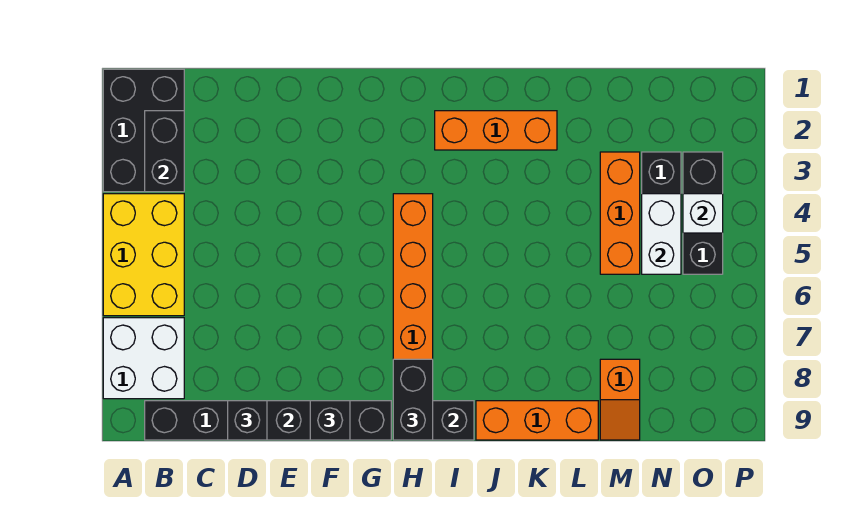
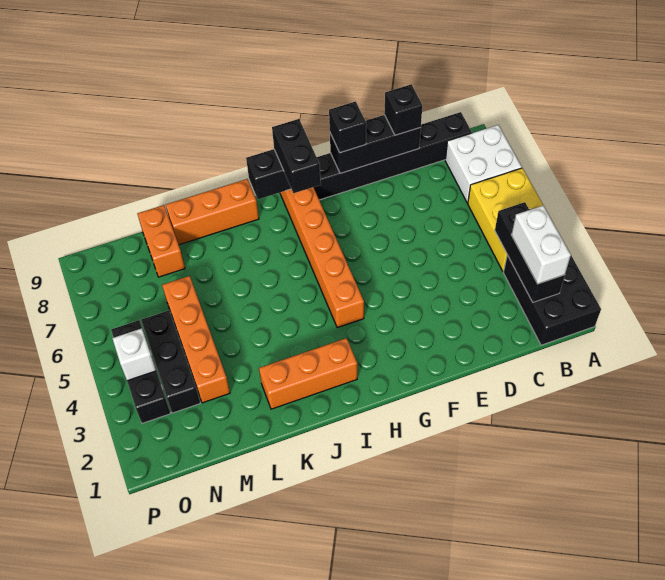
black brick B2:B3 level 2 -> black brick B2:B4 level 2
orange brick M3:M5 level 1 -> orange brick M3:M6 level 1
orange slope M8:M9 level 1 top 8 -> orange brick M8:M9 level 1
white brick N4:N5 level 2 -> white brick B2:B3 level 3

